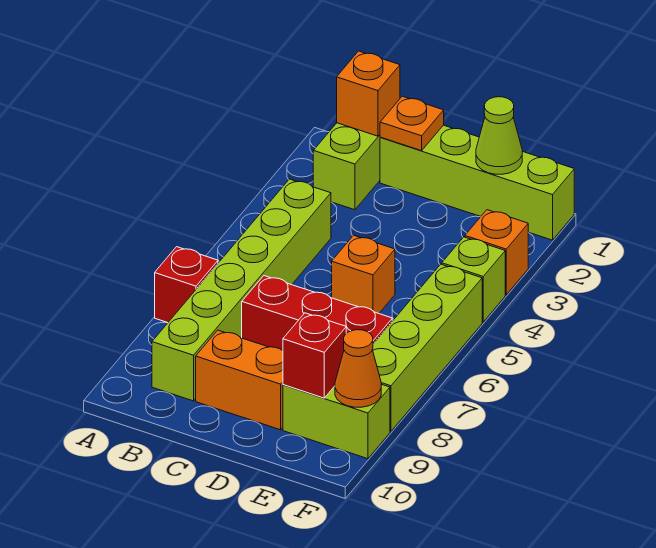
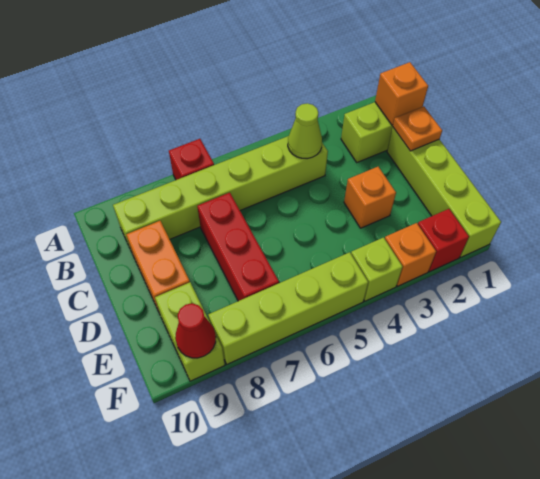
orange brick D5 level 1 -> orange brick D3 level 1
lime cone E1 level 2 -> lime cone B4 level 2
red brick E9 level 2 -> red brick F2 level 1
orange cone F9 level 2 -> red cone F9 level 2

